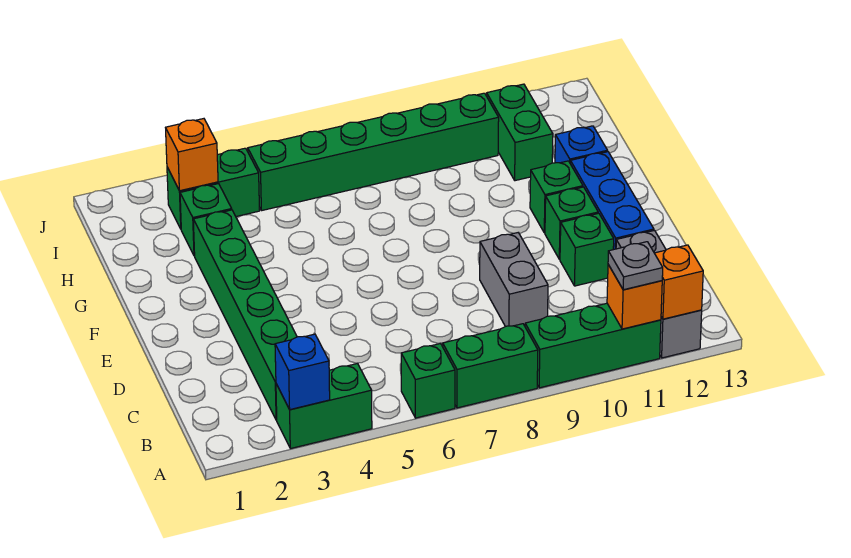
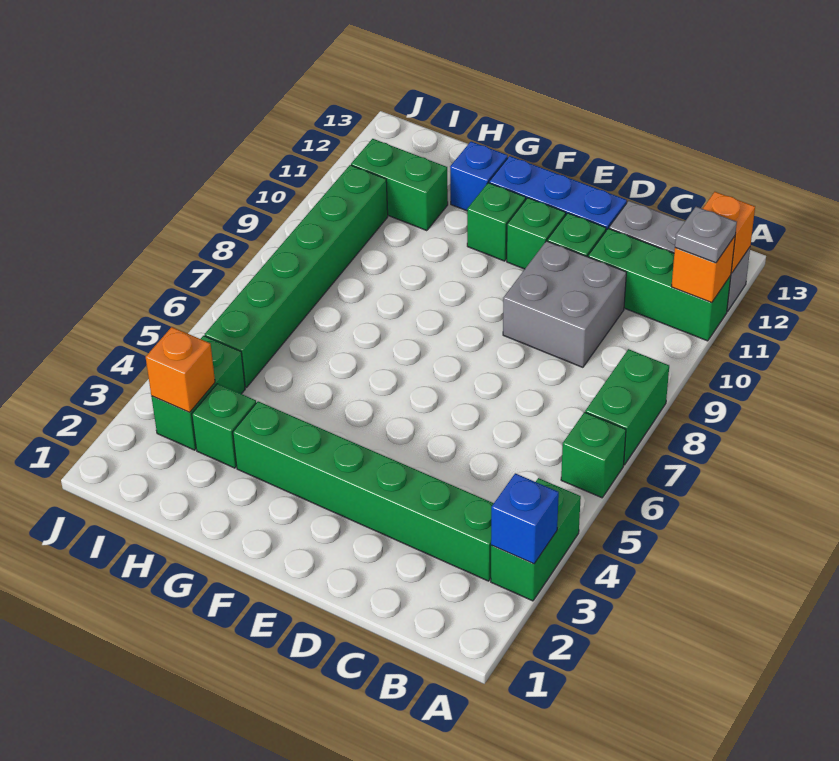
green brick A9:A11 level 1 -> green brick A11:C11 level 1
grey brick C9:D9 level 1 -> grey brick C9:D10 level 1

